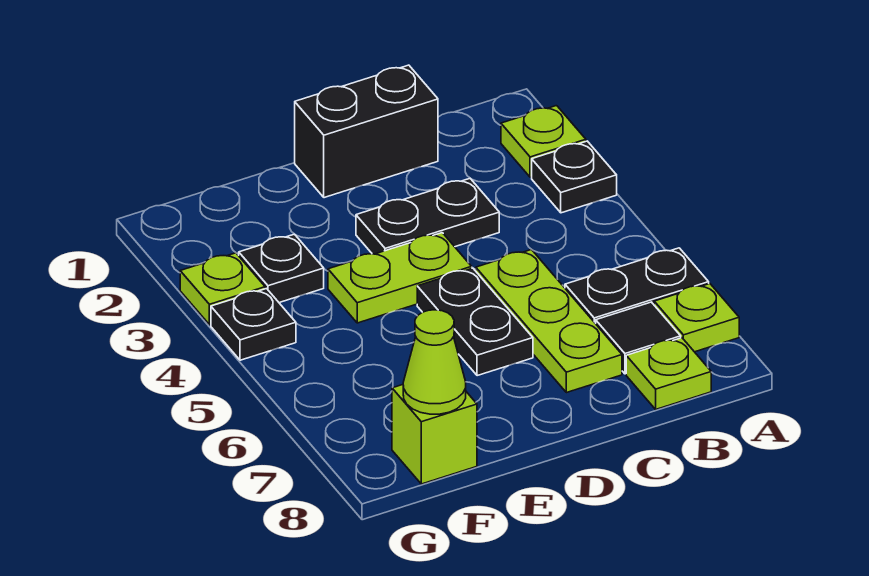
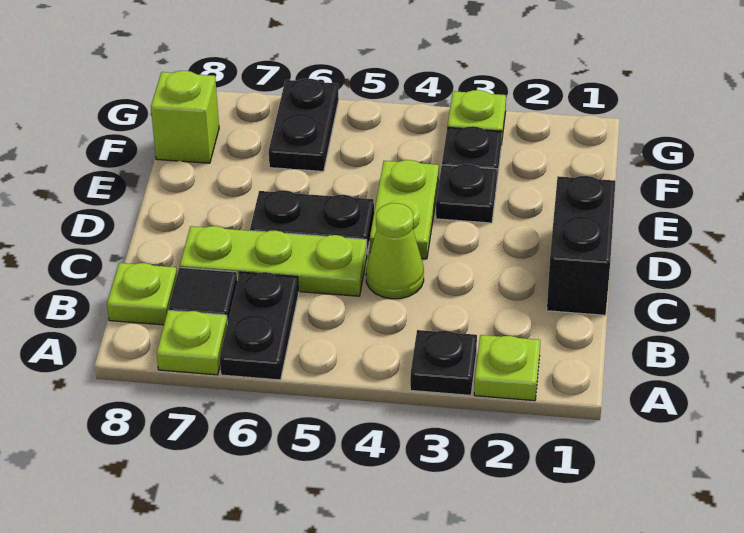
black plate C3:D3 level 1 -> black plate F6:G6 level 1
lime cone F8 level 2 -> lime cone C4 level 1
black plate G4 level 1 -> black plate E3 level 1

